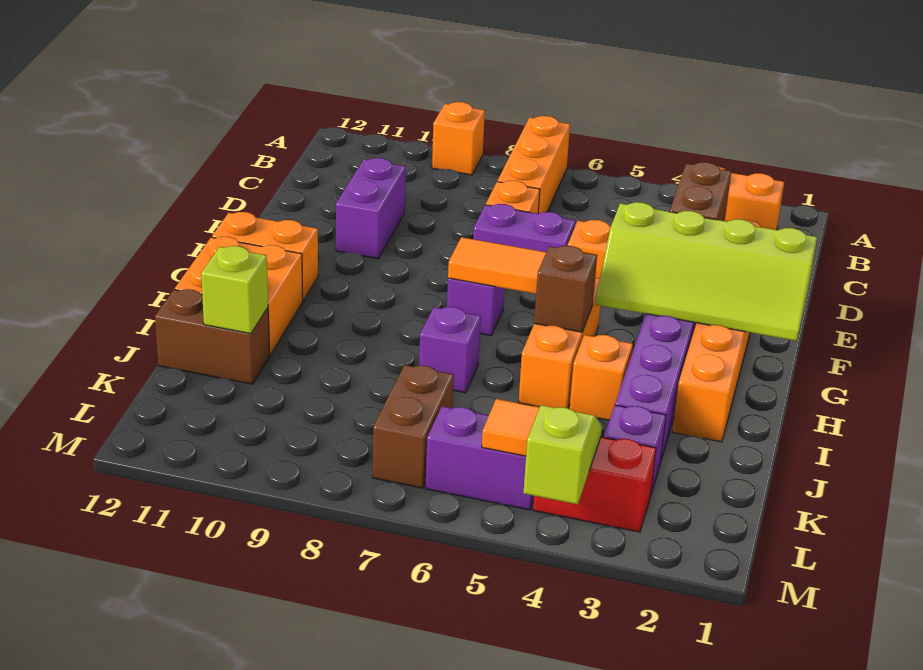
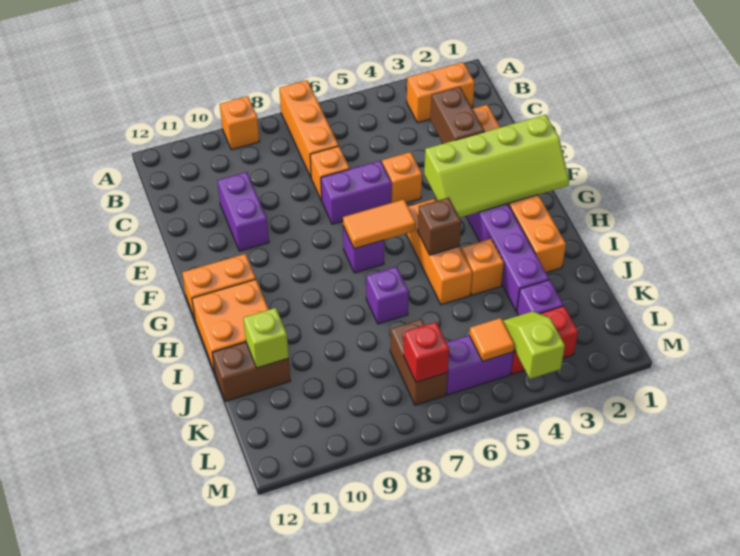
none -> red brick L7 level 2

